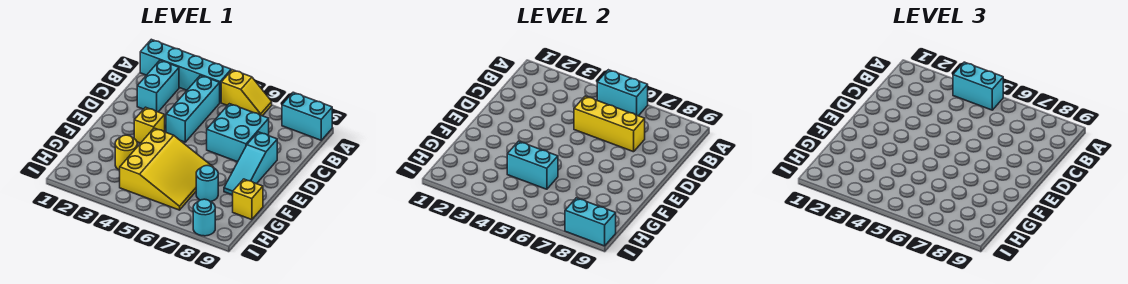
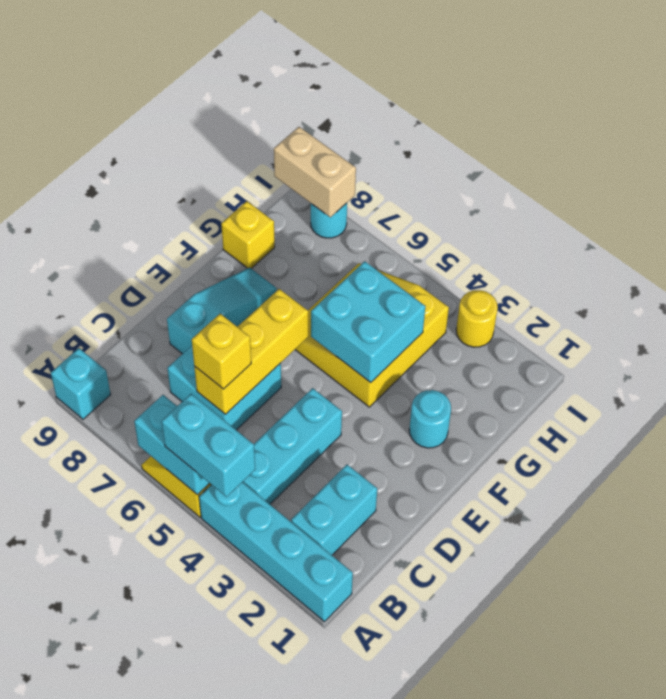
cyan brick A8:A9 level 1 -> cyan brick A9 level 1
yellow brick C5:C7 level 2 -> yellow brick C6:E6 level 2
yellow brick E3 level 1 -> yellow brick C6 level 3
yellow round brick G3 level 1 -> yellow round brick I3 level 1
cyan brick G4:G5 level 2 -> cyan brick F4:G5 level 2
cyan round brick G7 level 1 -> cyan round brick F2 level 1
cyan brick I8:I9 level 2 -> tan brick I8:I9 level 2

